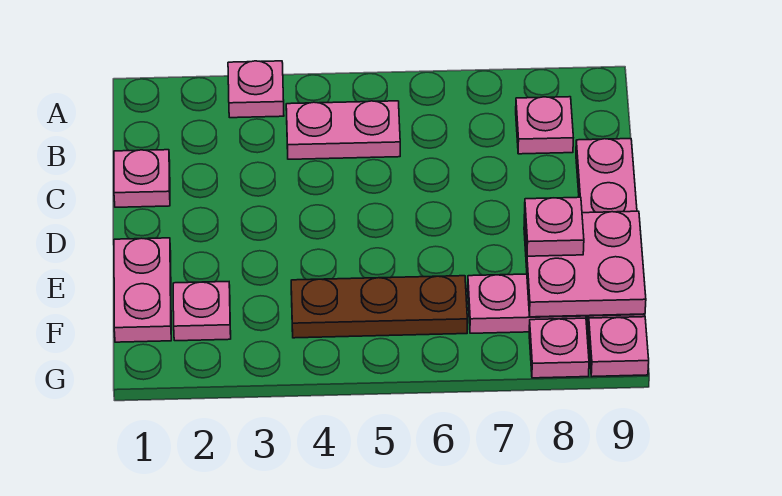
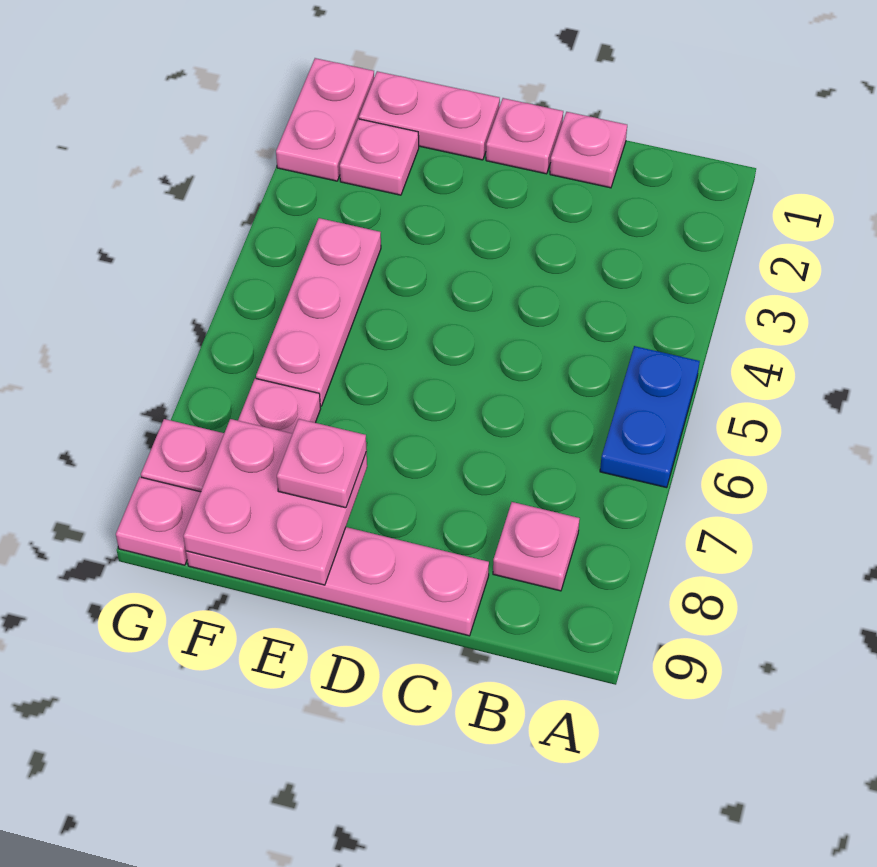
pink plate A3 level 1 -> pink plate D1 level 1
none -> blue plate A5:A6 level 1
pink plate B4:B5 level 1 -> pink plate G1:G2 level 1
brown plate F4:F6 level 1 -> pink plate F4:F6 level 1

